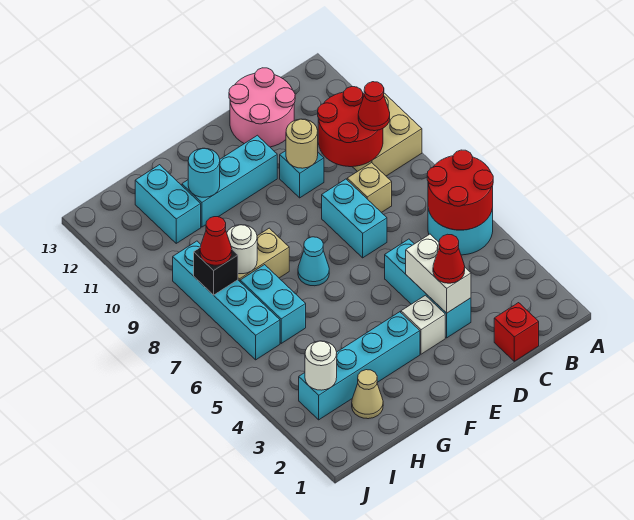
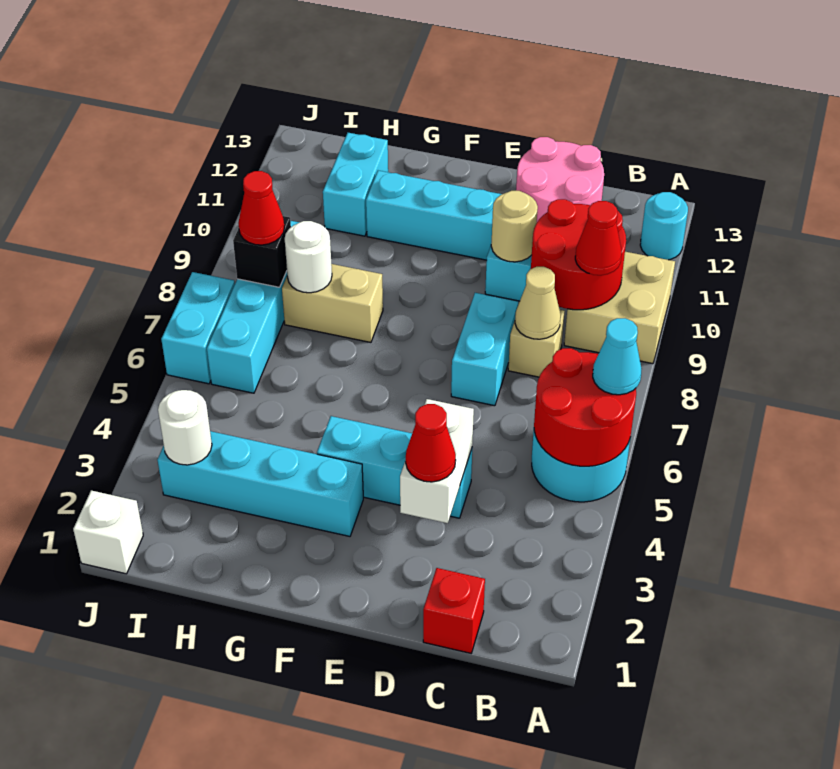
cyan brick D3:D5 level 1 -> cyan brick D4:F4 level 1
white brick E3 level 1 -> white brick J1 level 1
cyan cone F7 level 1 -> cyan cone A6 level 3
cyan round brick G11 level 2 -> cyan round brick A12 level 1
tan cone H2 level 1 -> tan cone C8 level 2
cyan brick H6:H7 level 1 -> cyan brick J6:J7 level 1

